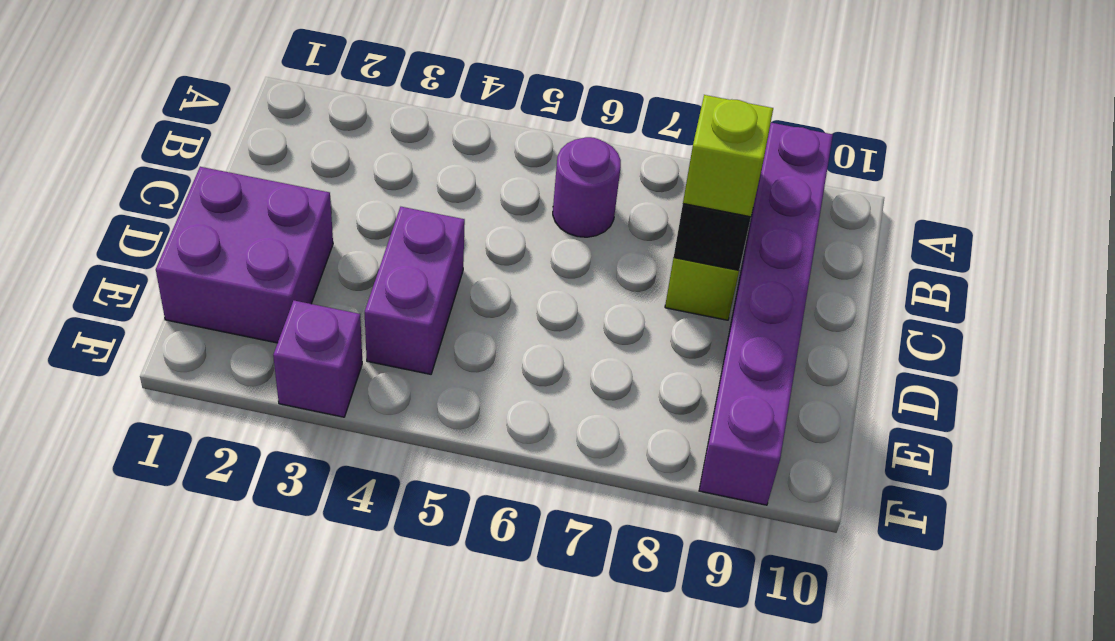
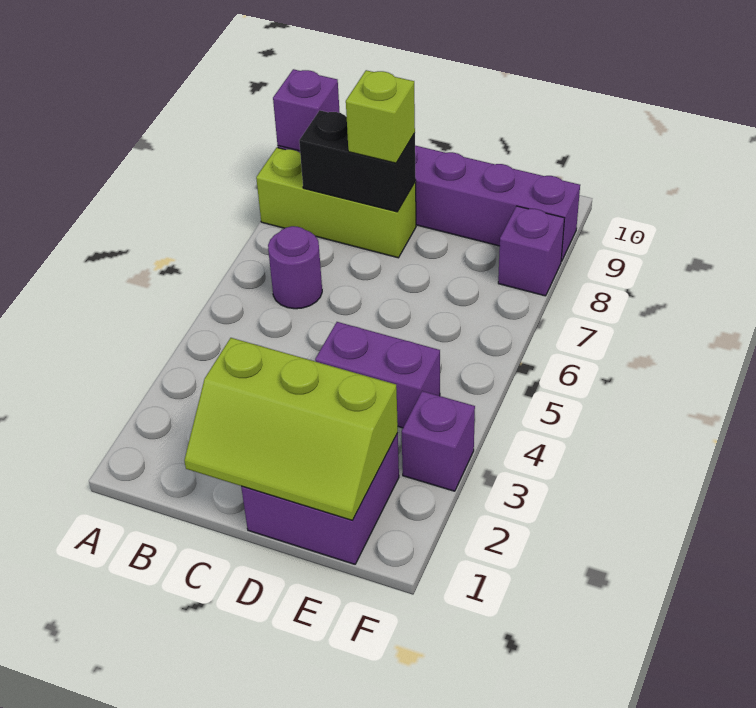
none -> purple brick A9 level 2
none -> lime slope C1:E2 level 2 top 2
none -> purple brick F8 level 1

